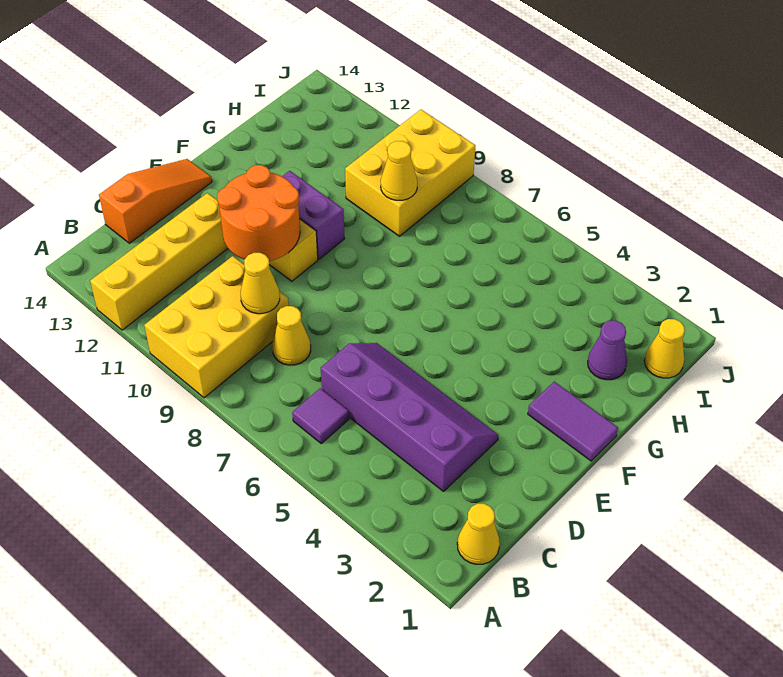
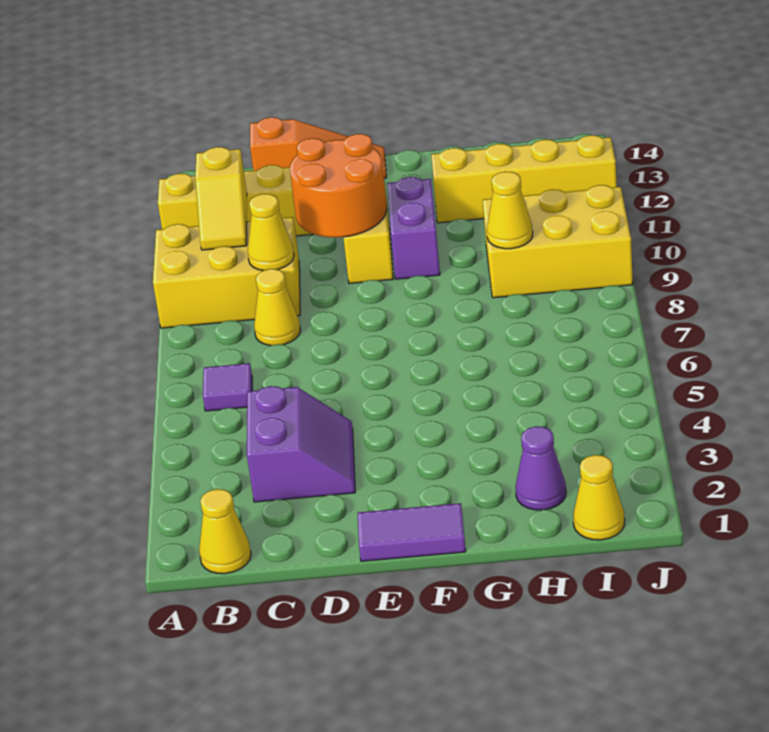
none -> yellow slope B10:B11 level 2 top 11
purple slope C3:D6 level 1 top C -> purple slope C3:D4 level 1 top C
purple tile F1:F2 level 1 -> purple tile E1:F1 level 1
none -> yellow brick G12:J12 level 1

